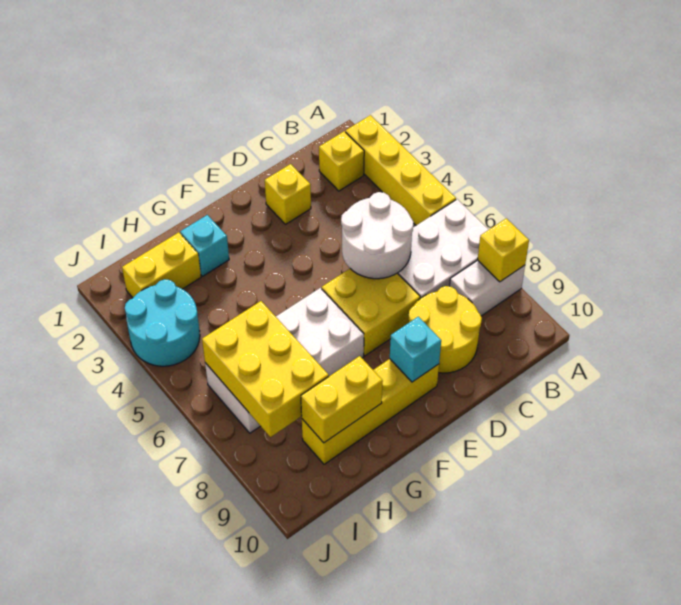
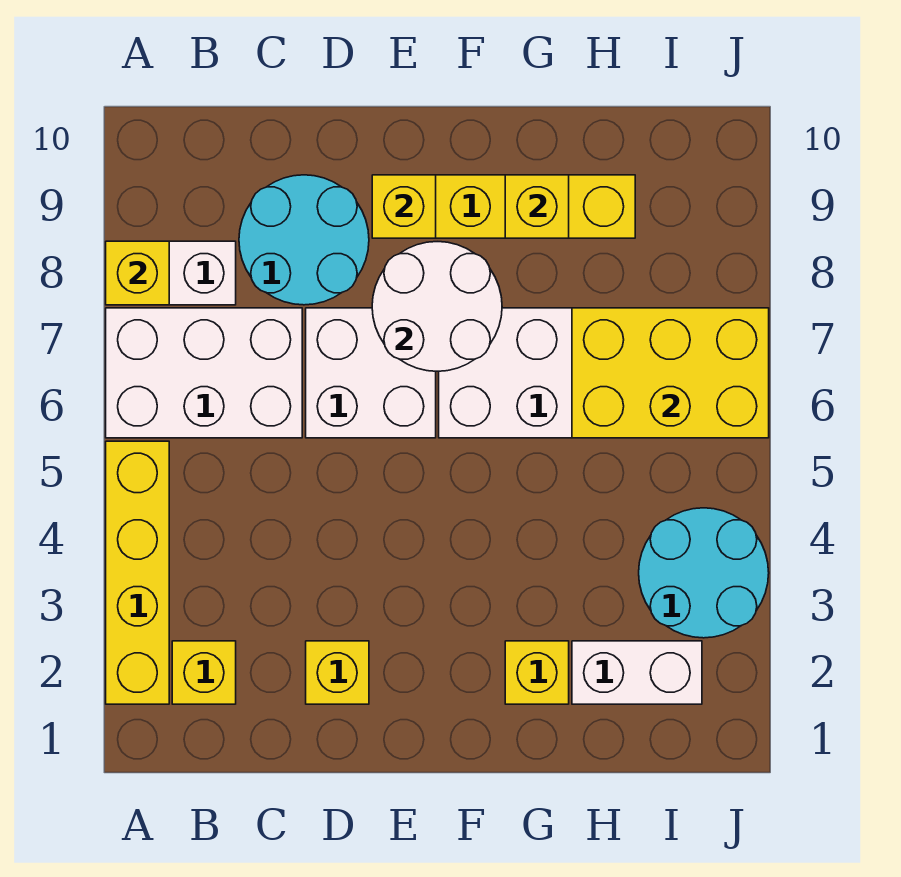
white round brick C5:D6 level 2 -> white round brick E7:F8 level 2
yellow round brick C8:D9 level 1 -> cyan round brick C8:D9 level 1
yellow brick D6:E7 level 1 -> white brick D6:E7 level 1
cyan brick E9 level 2 -> yellow brick E9 level 2
cyan brick G2 level 1 -> yellow brick G2 level 1
yellow brick G9:H9 level 2 -> yellow brick G9 level 2
yellow brick H2:I2 level 1 -> white brick H2:I2 level 1
yellow brick H6:I8 level 2 -> yellow brick H6:J7 level 2

